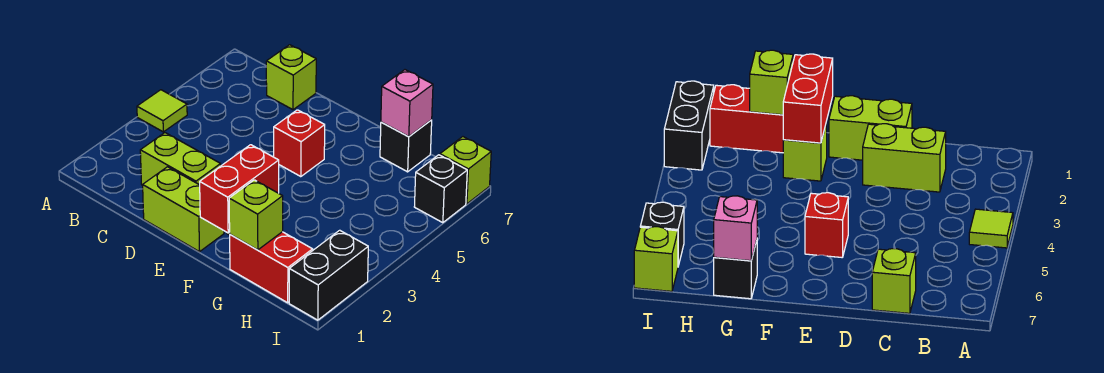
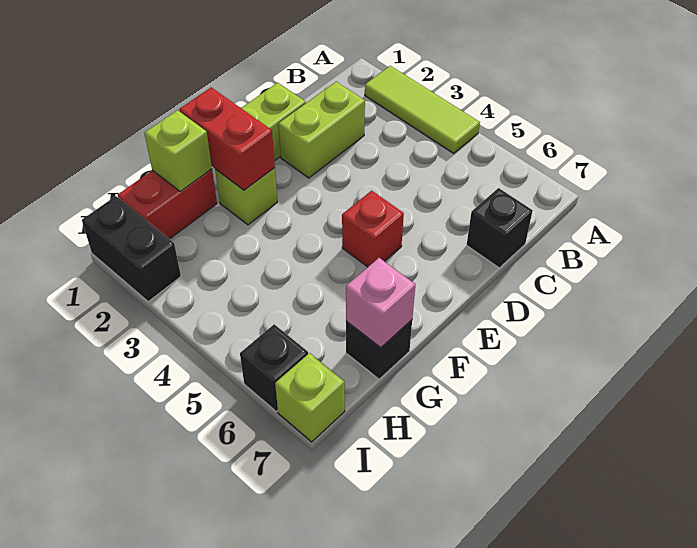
lime tile A4 level 1 -> lime tile A2:A4 level 1
lime brick C7 level 1 -> black brick C7 level 1

